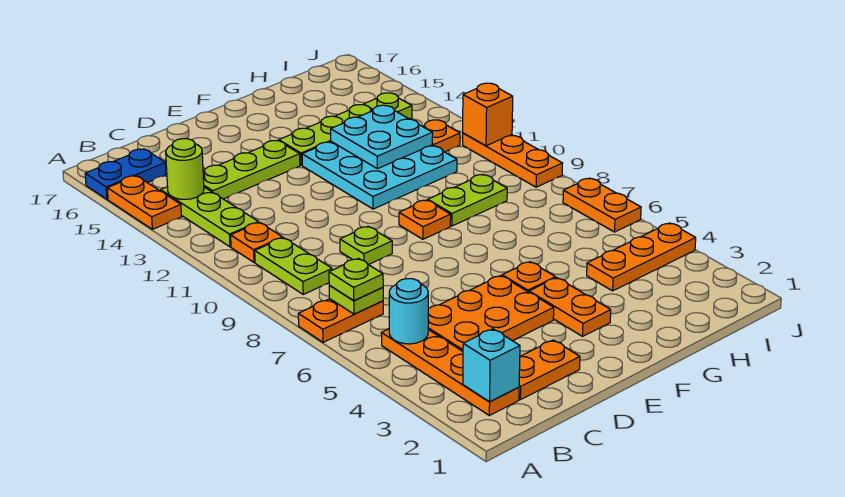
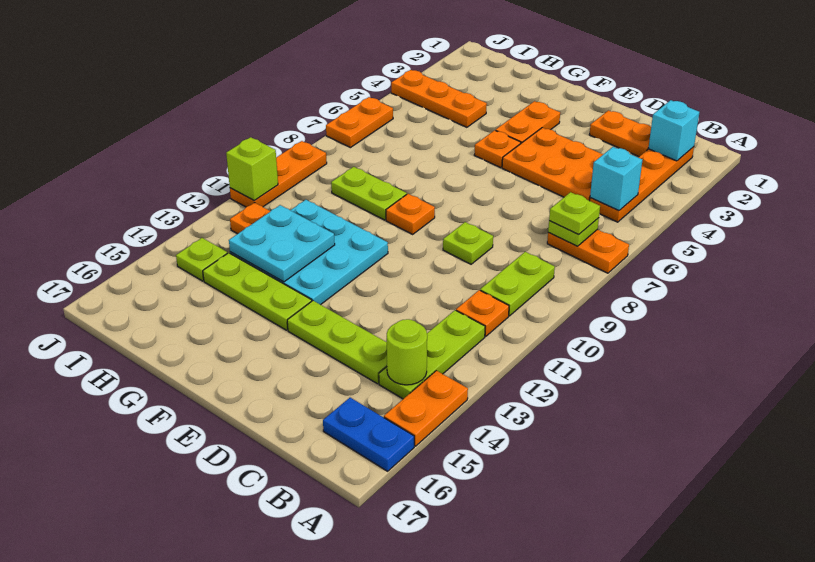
cyan round brick B5 level 2 -> cyan brick B5 level 2
orange brick J11 level 2 -> lime brick J11 level 2

